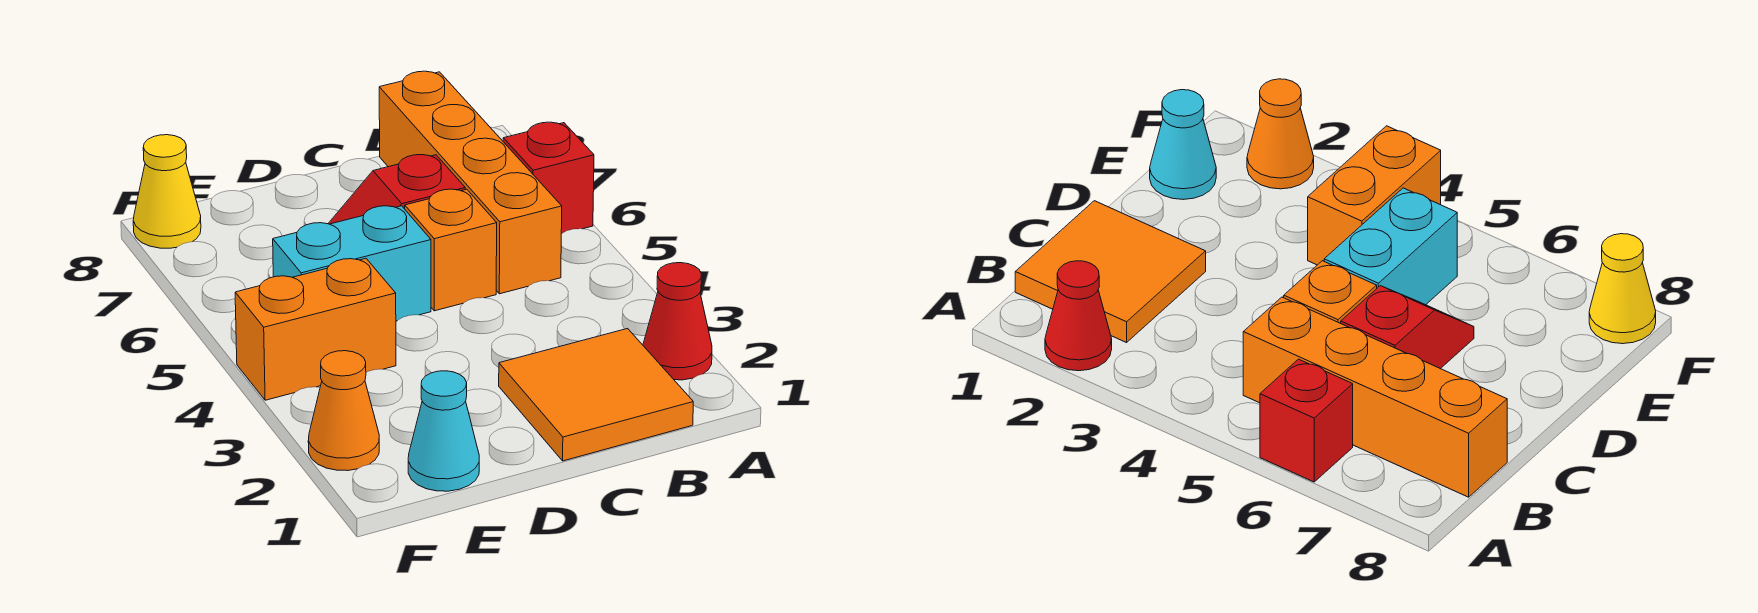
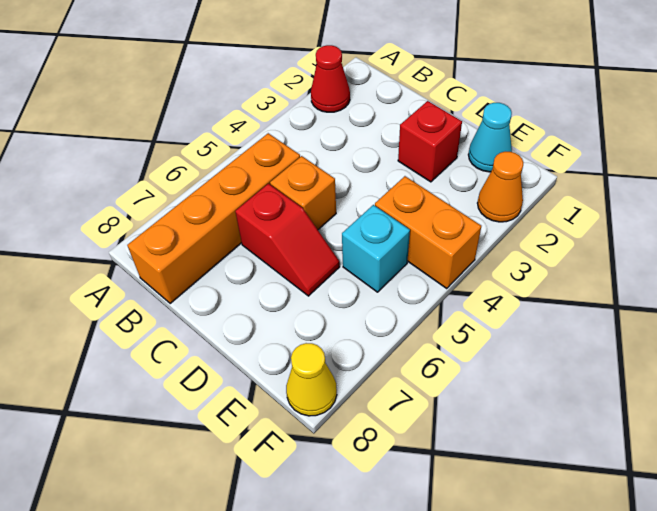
red brick A6 level 1 -> red brick D2 level 1
orange tile B1:C2 level 1 -> none
cyan brick D5:E5 level 1 -> cyan brick E5 level 1

